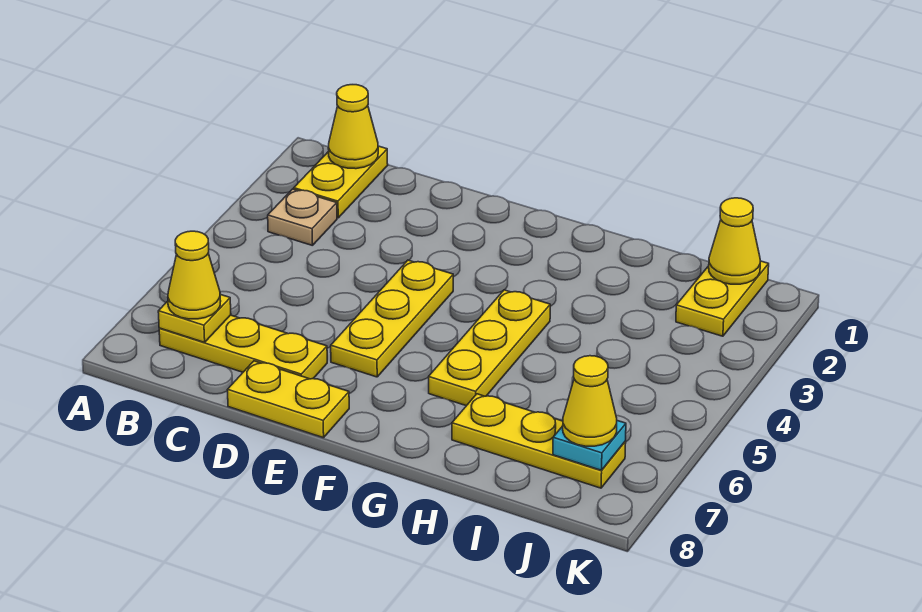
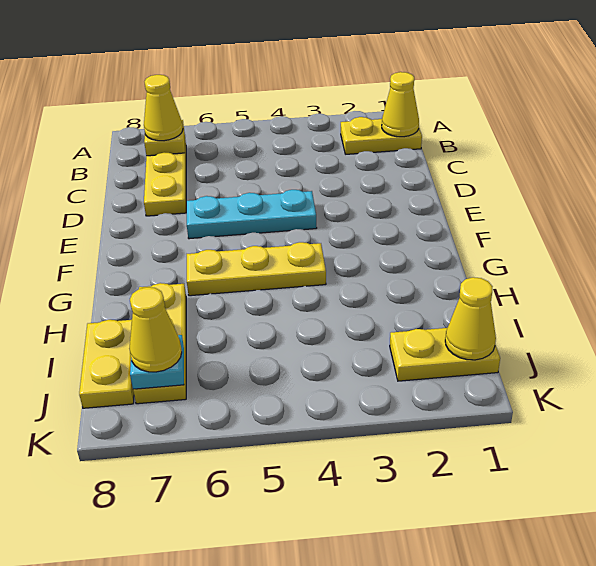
tan plate B3 level 1 -> none
yellow plate D8:E8 level 1 -> yellow plate I8:J8 level 1
yellow plate E4:E6 level 1 -> cyan plate E4:E6 level 1

